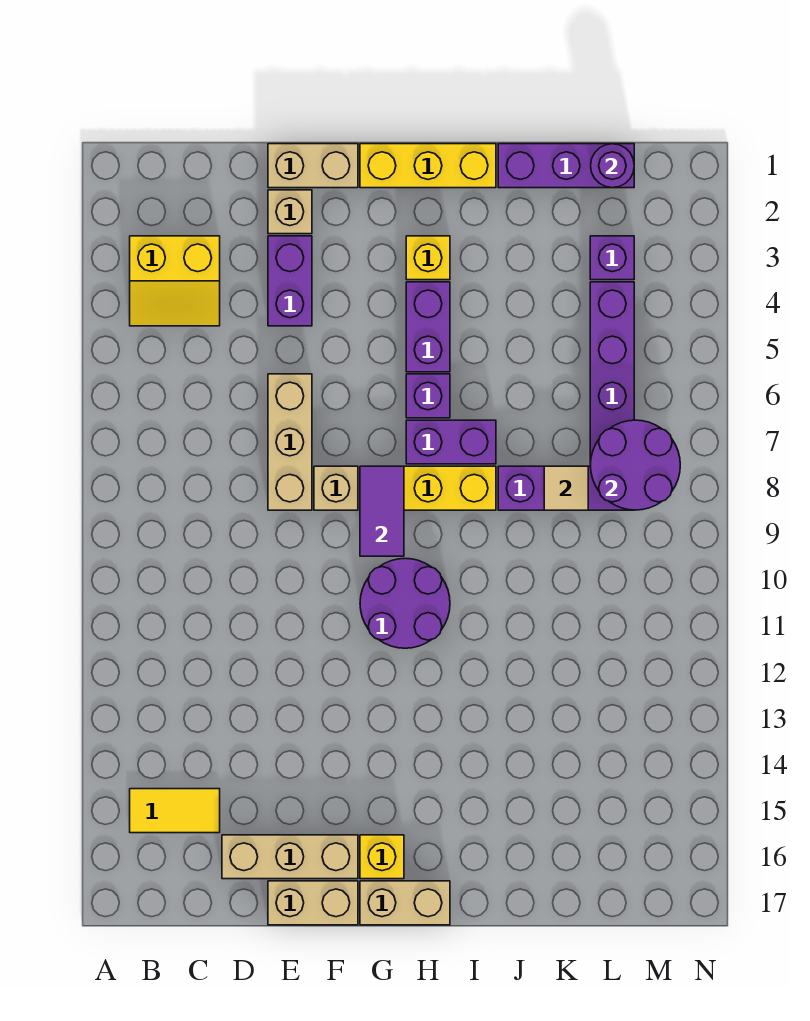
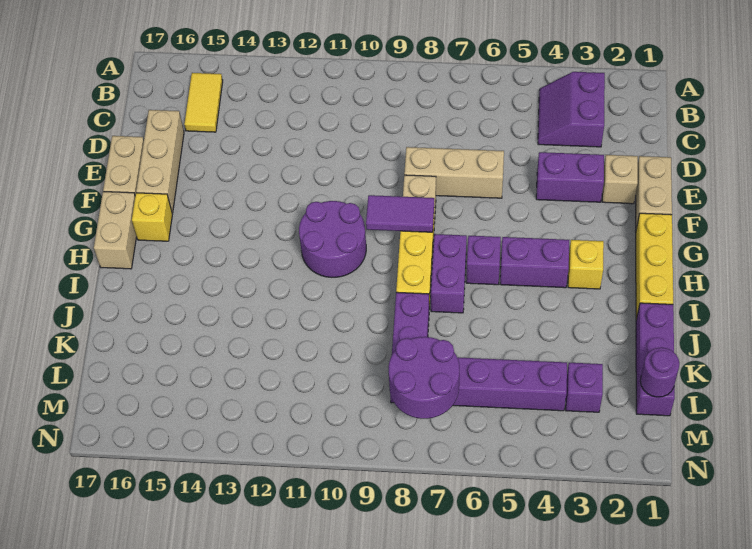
yellow slope B3:C4 level 1 top 3 -> purple slope B3:C4 level 1 top 3
tan tile K8 level 2 -> none

